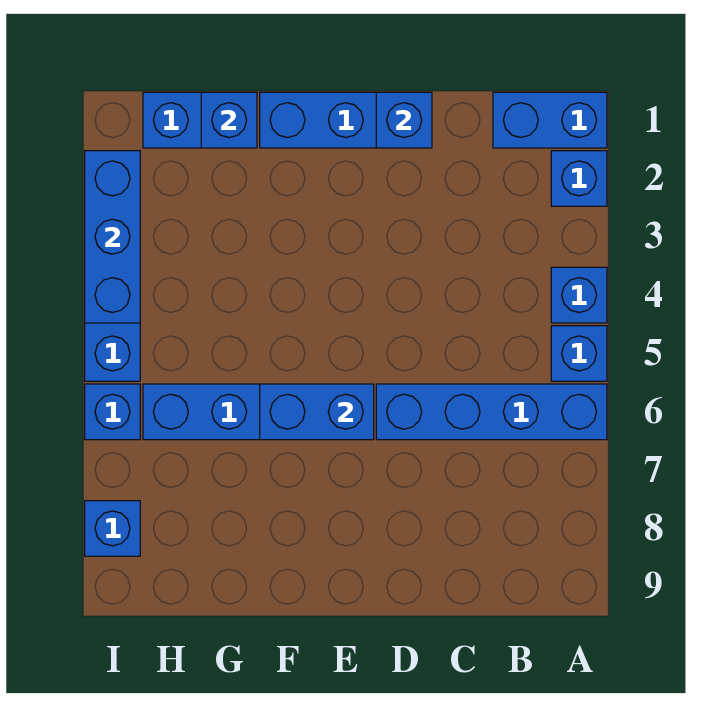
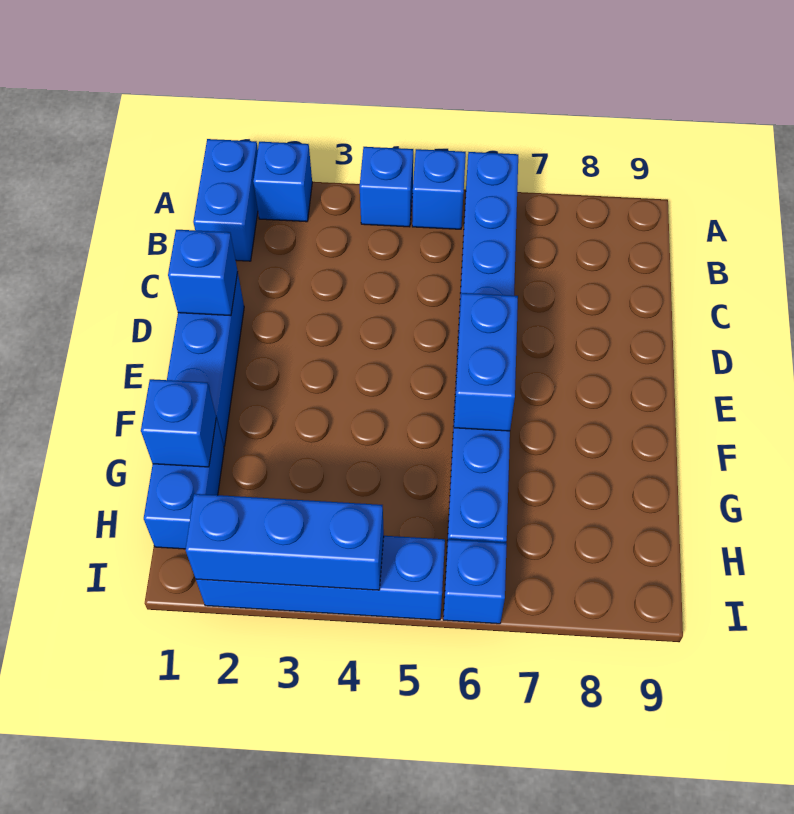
blue brick I8 level 1 -> none

